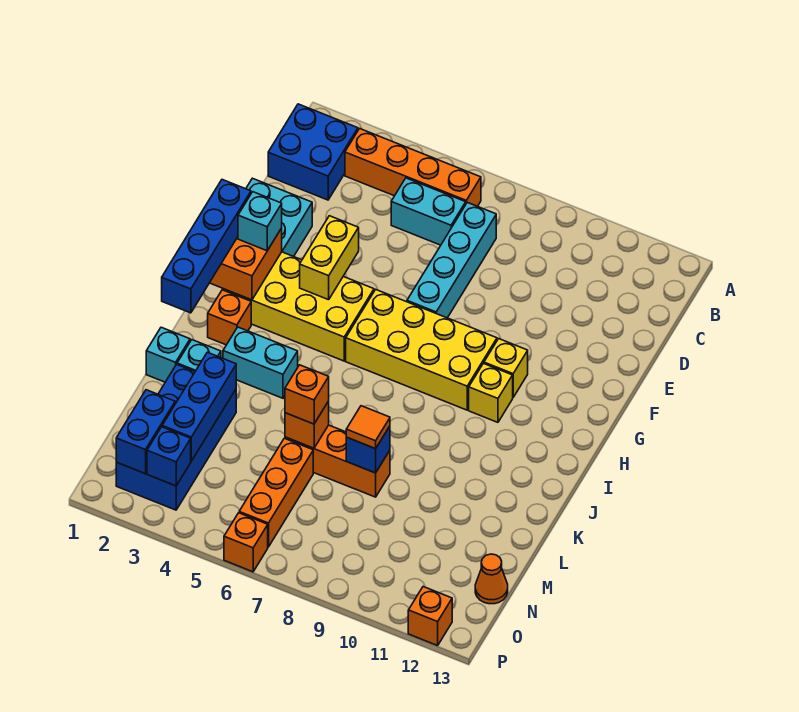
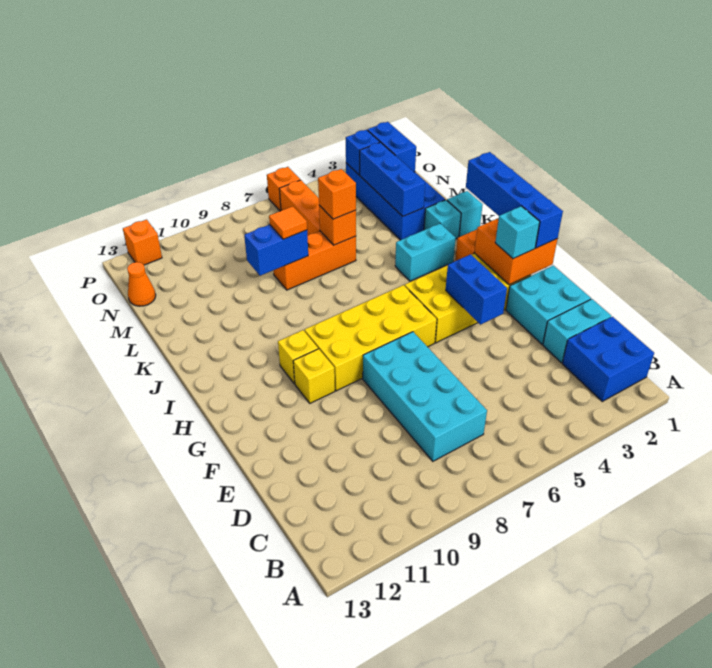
orange brick B3:B6 level 1 -> none
cyan brick C5:C6 level 1 -> cyan brick D1:D2 level 1
cyan brick C7:F7 level 1 -> cyan brick C7:F8 level 1
yellow brick F4:G4 level 2 -> blue brick F4:G4 level 2
blue brick L8 level 2 -> blue brick L8:L9 level 2

